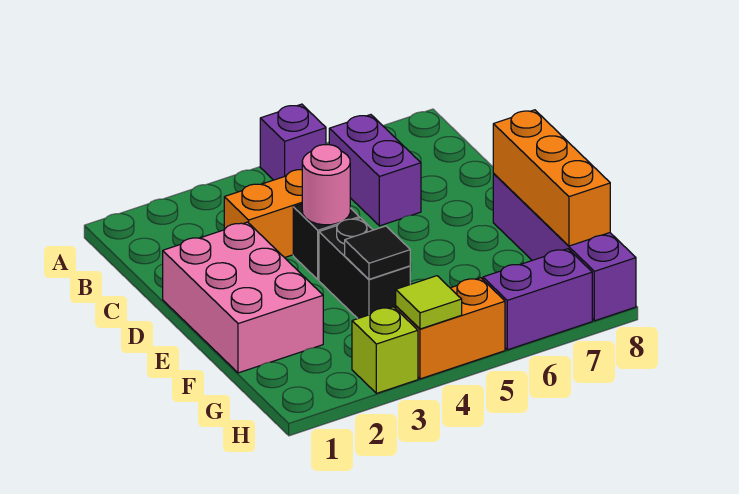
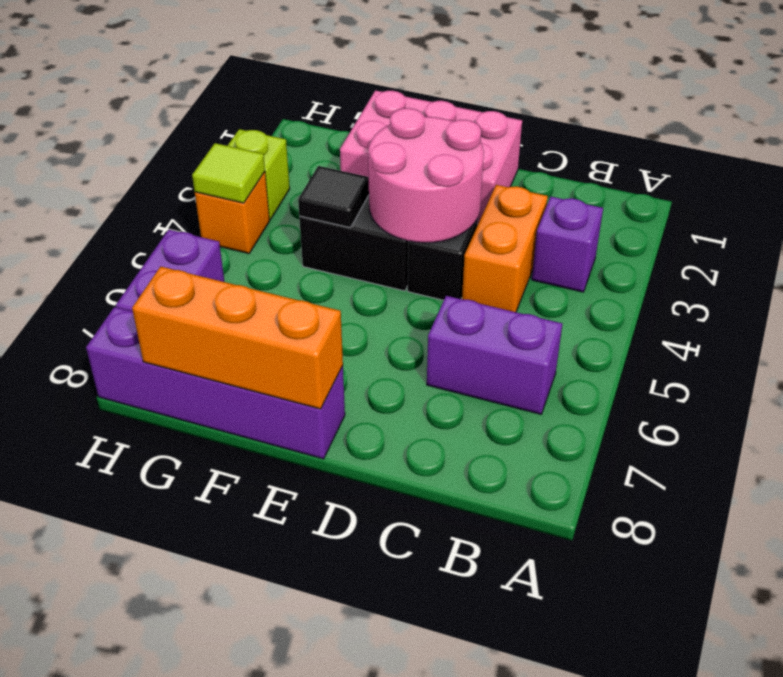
purple brick A5 level 1 -> purple brick B3 level 1
pink round brick D4 level 2 -> pink round brick D3:E4 level 2
orange brick H4:H5 level 1 -> orange brick H4 level 1

